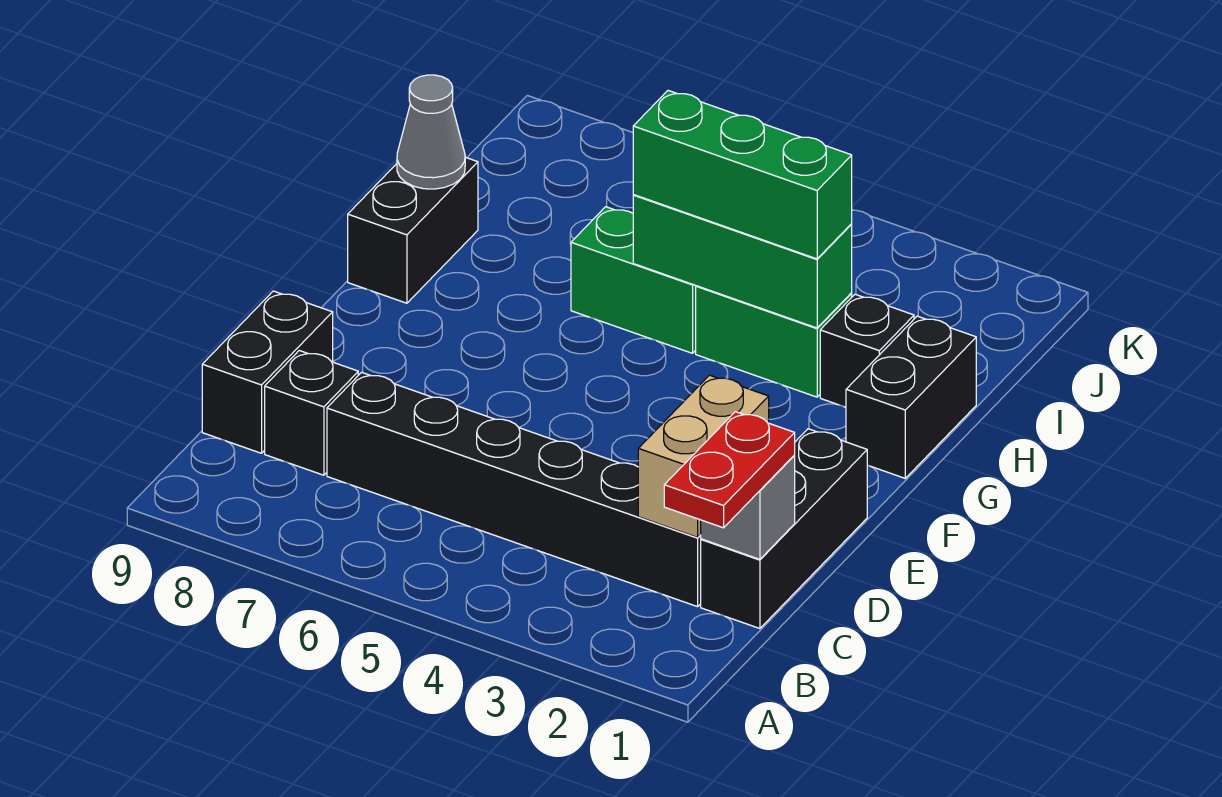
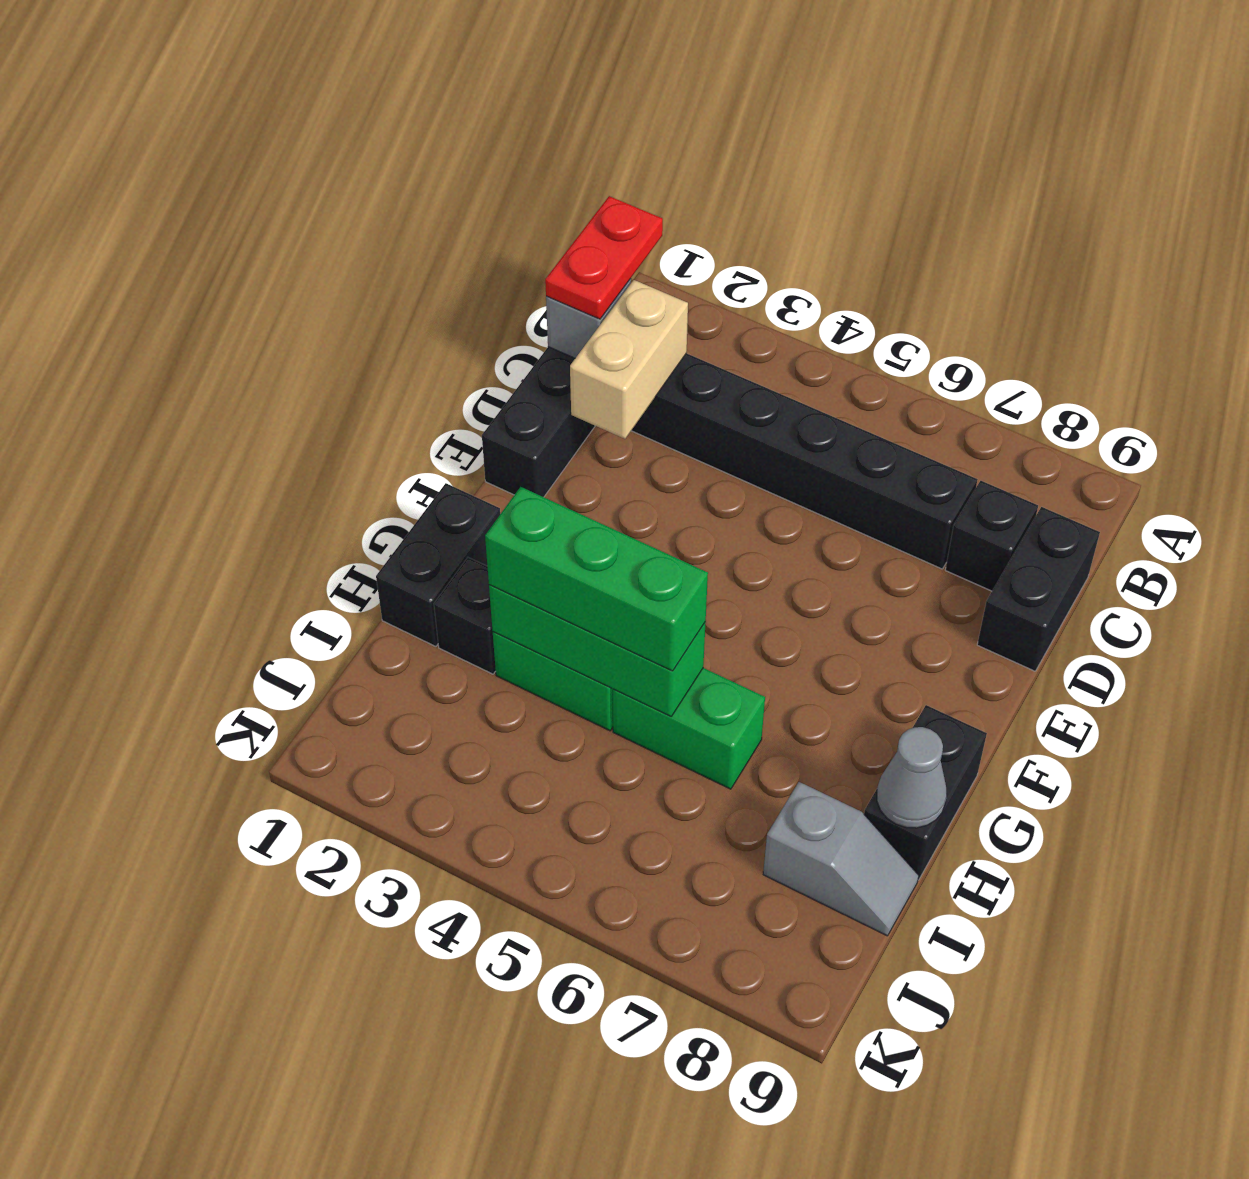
none -> grey slope I8:I9 level 1 top 8

